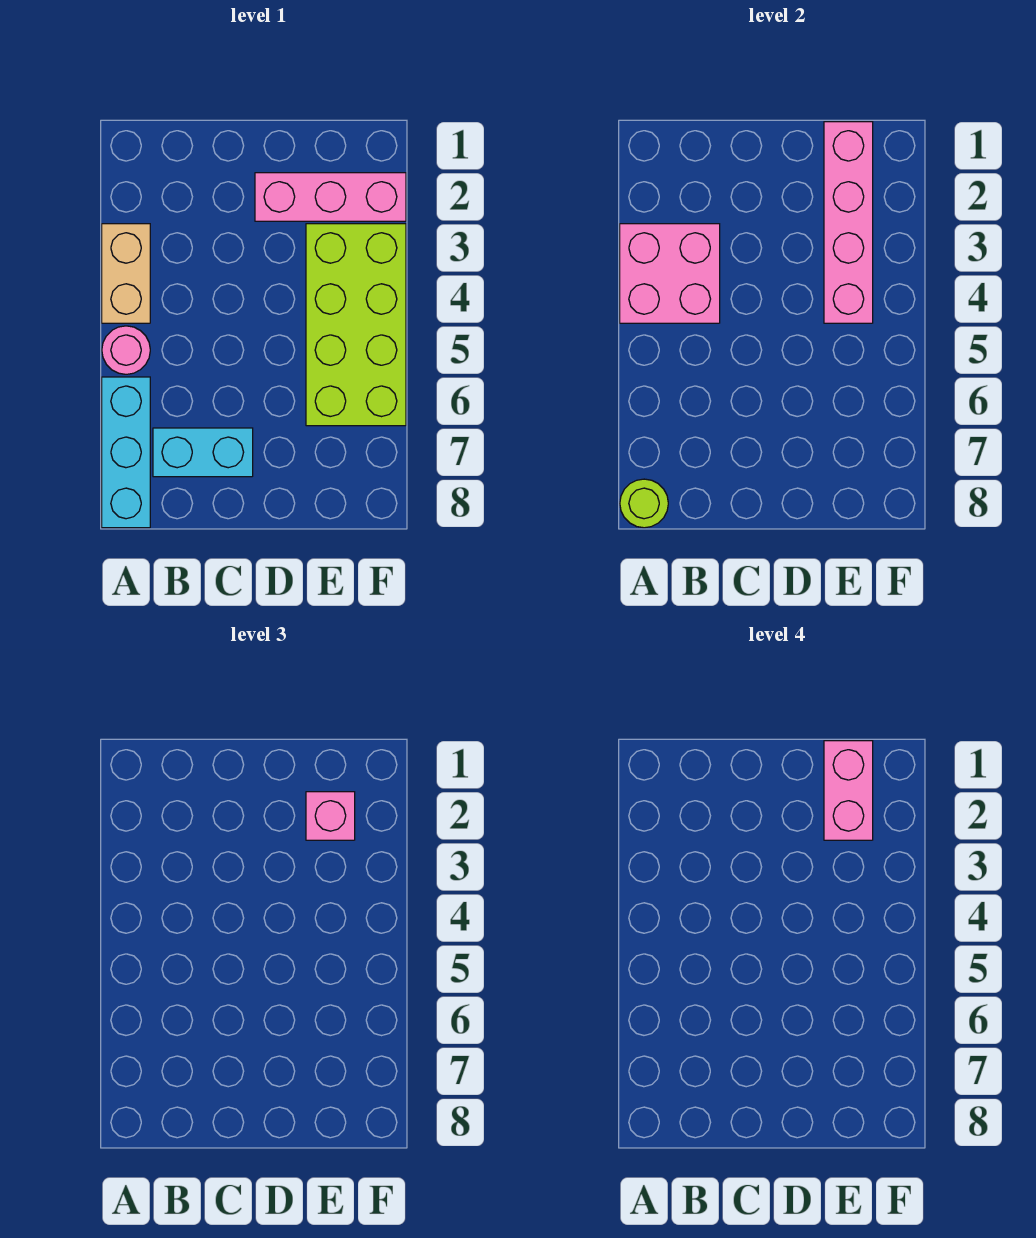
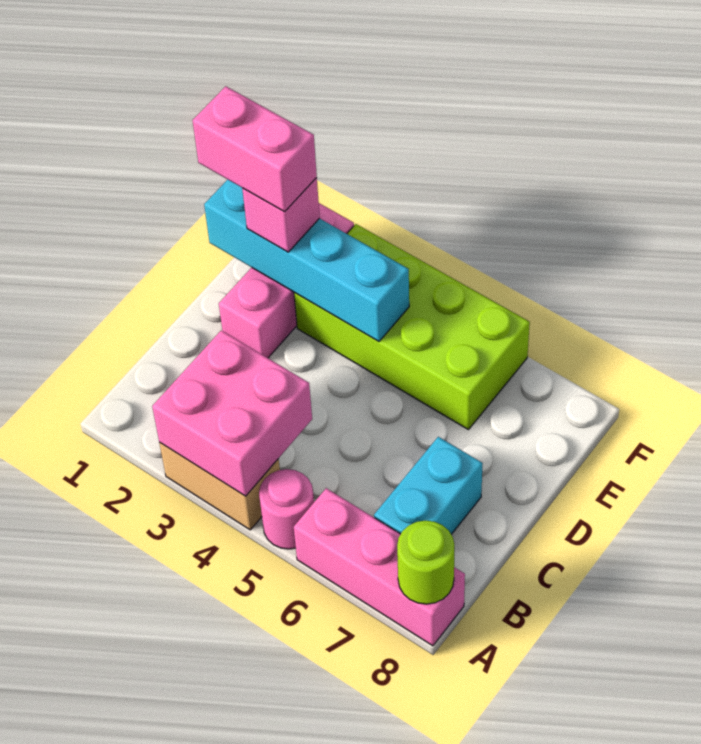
cyan brick A6:A8 level 1 -> pink brick A6:A8 level 1
pink brick E1:E4 level 2 -> cyan brick E1:E4 level 2

